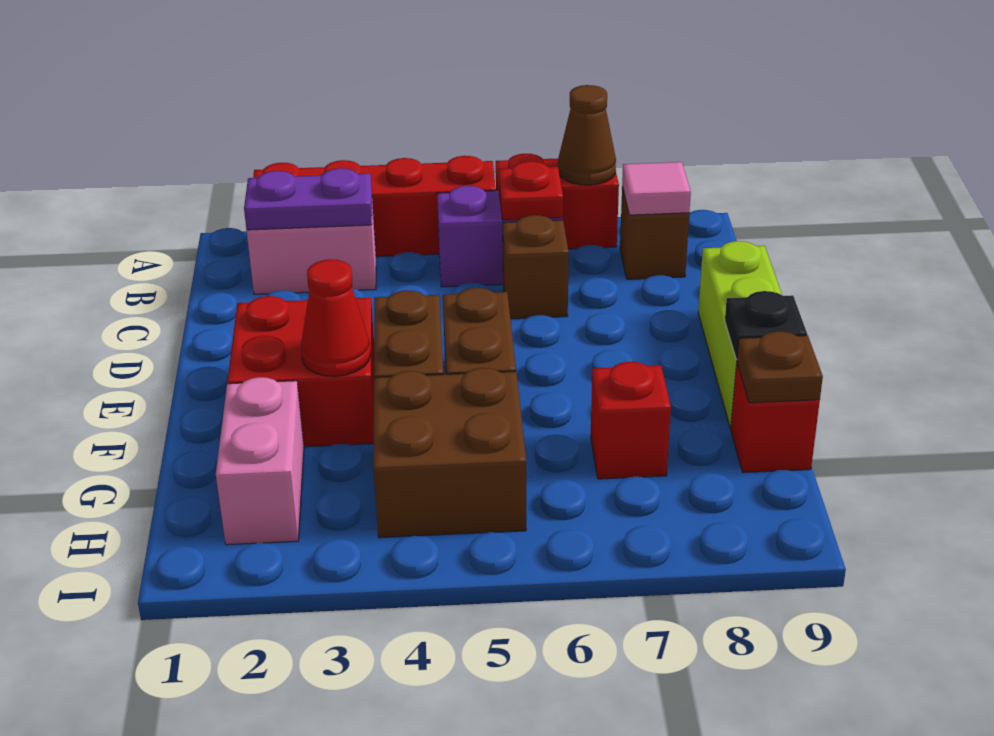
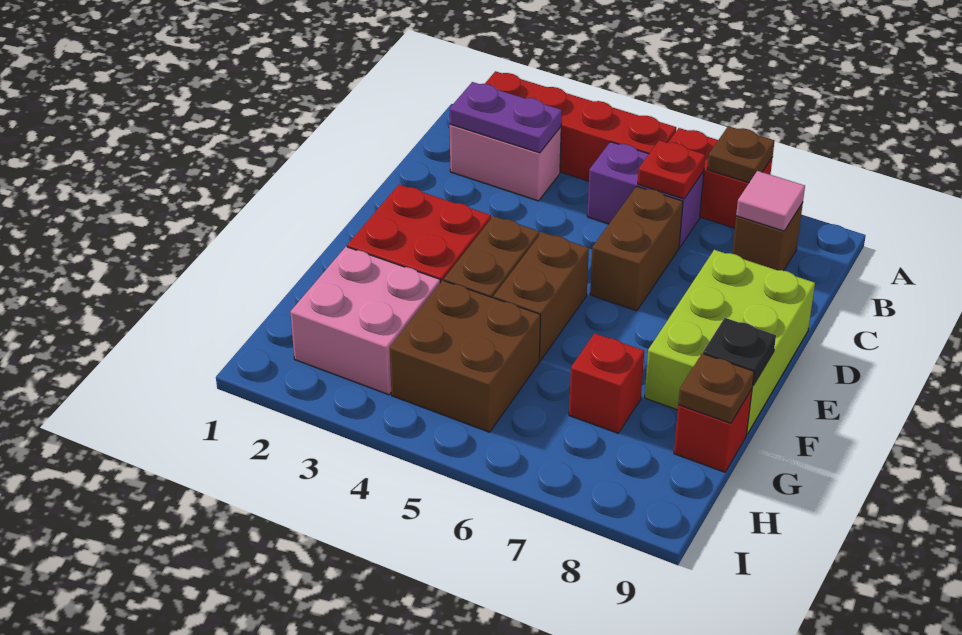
brown cone A7 level 2 -> brown plate A7 level 2
brown brick C6 level 1 -> brown brick C6:D6 level 1
lime brick D9:F9 level 1 -> lime brick D8:F9 level 1
red cone F3 level 2 -> none
pink brick G2:H2 level 1 -> pink brick G2:H3 level 1

